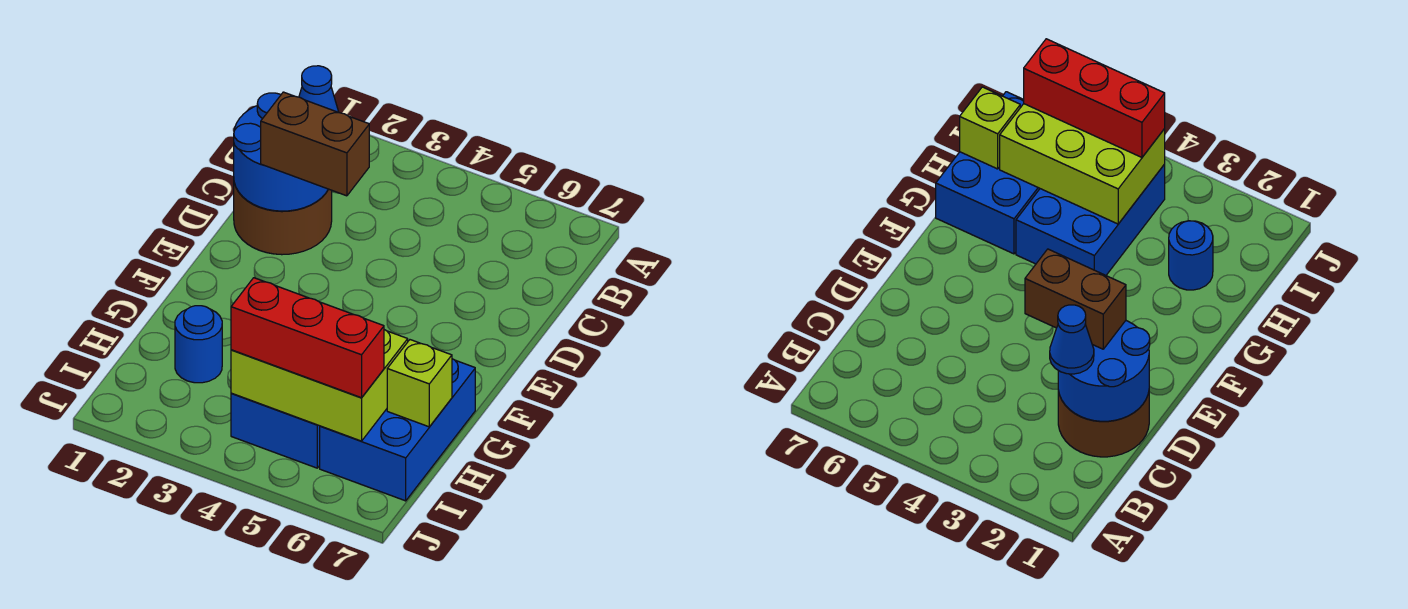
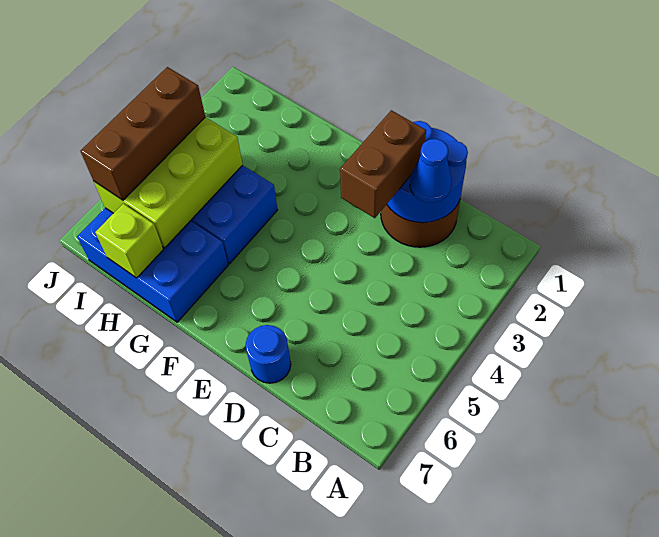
blue round brick H2 level 1 -> blue round brick D7 level 1
red brick I4:I6 level 3 -> brown brick I4:I6 level 3

